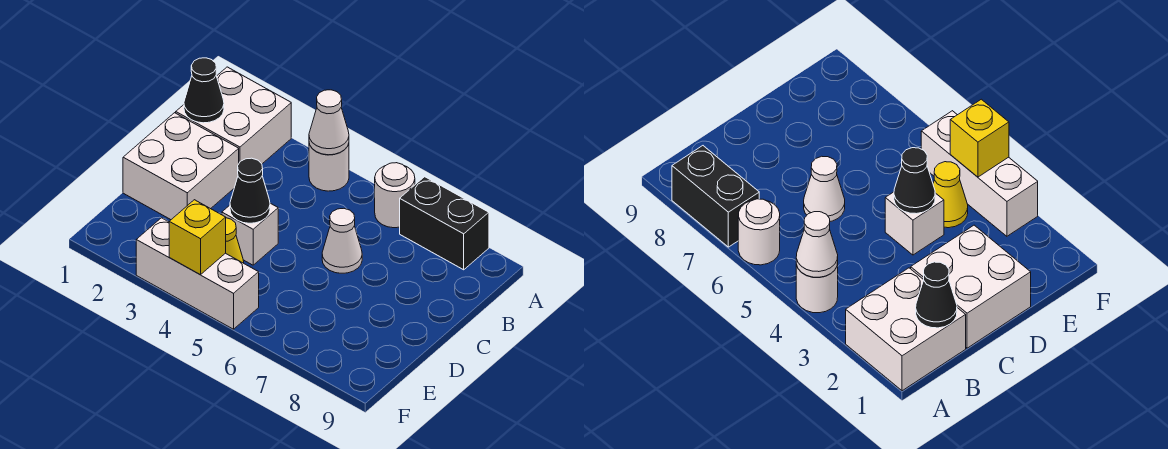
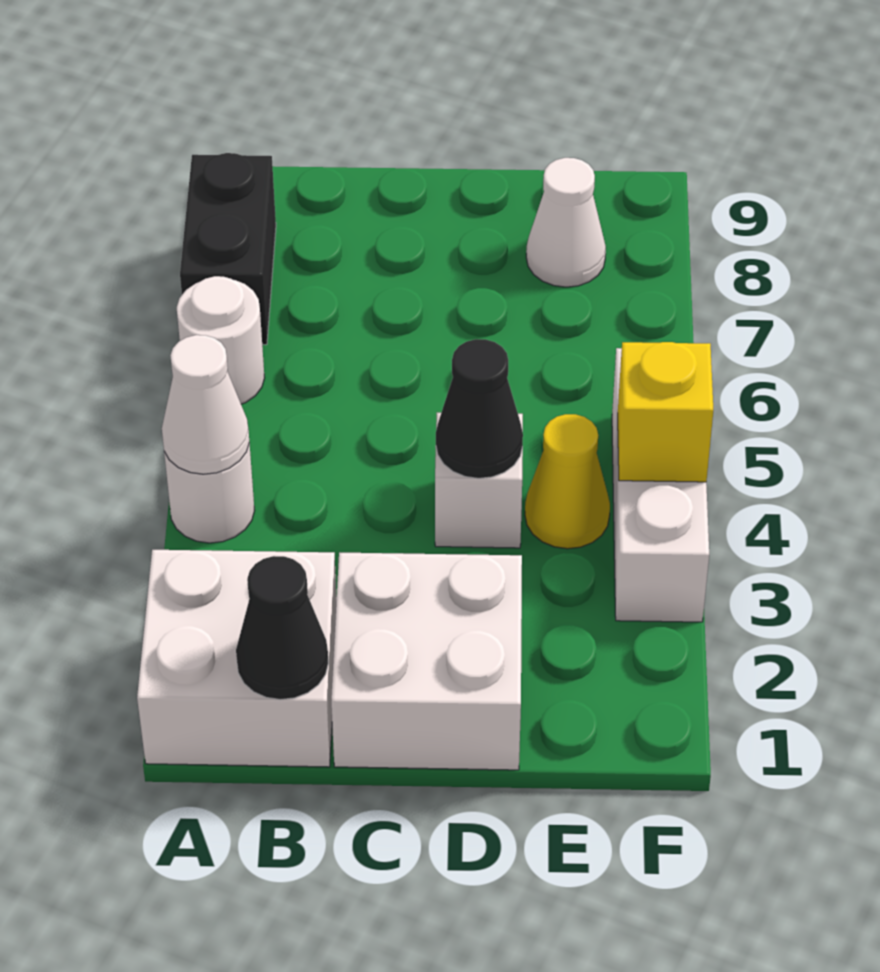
white cone C6 level 1 -> white cone E8 level 1

